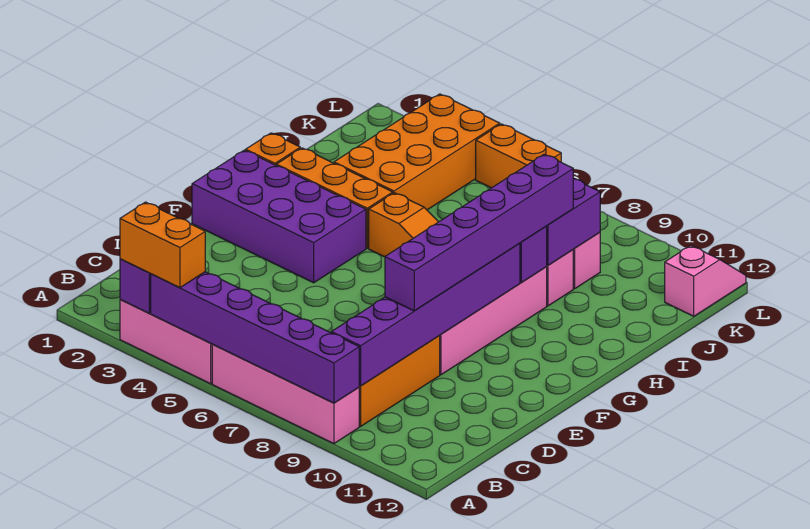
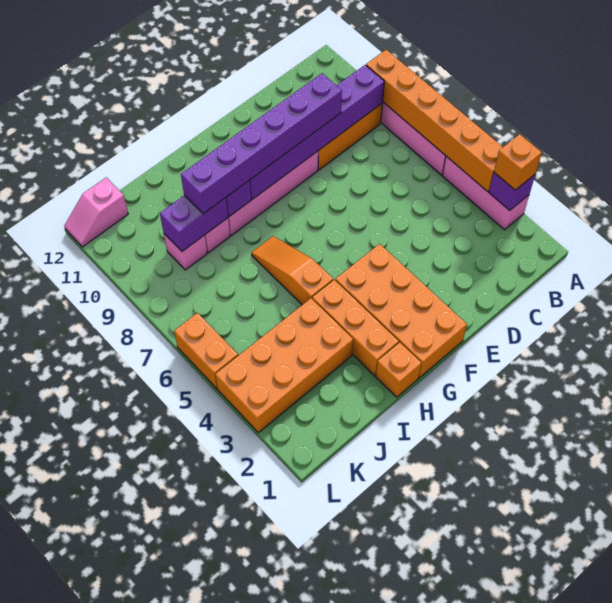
orange brick A3:A4 level 3 -> orange brick A3 level 3
purple brick A4:A9 level 2 -> orange brick A4:A9 level 2
purple brick F1:G4 level 1 -> orange brick F1:G4 level 1

